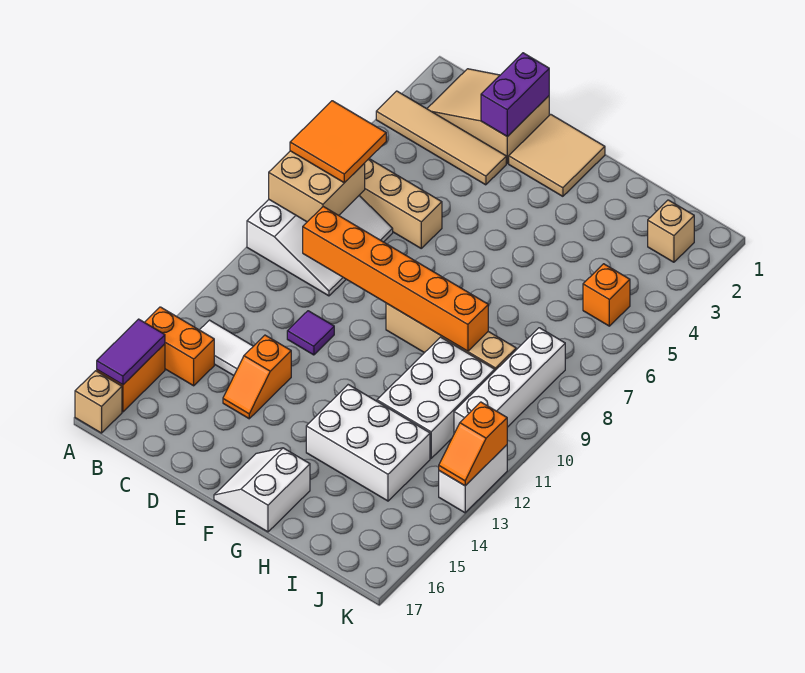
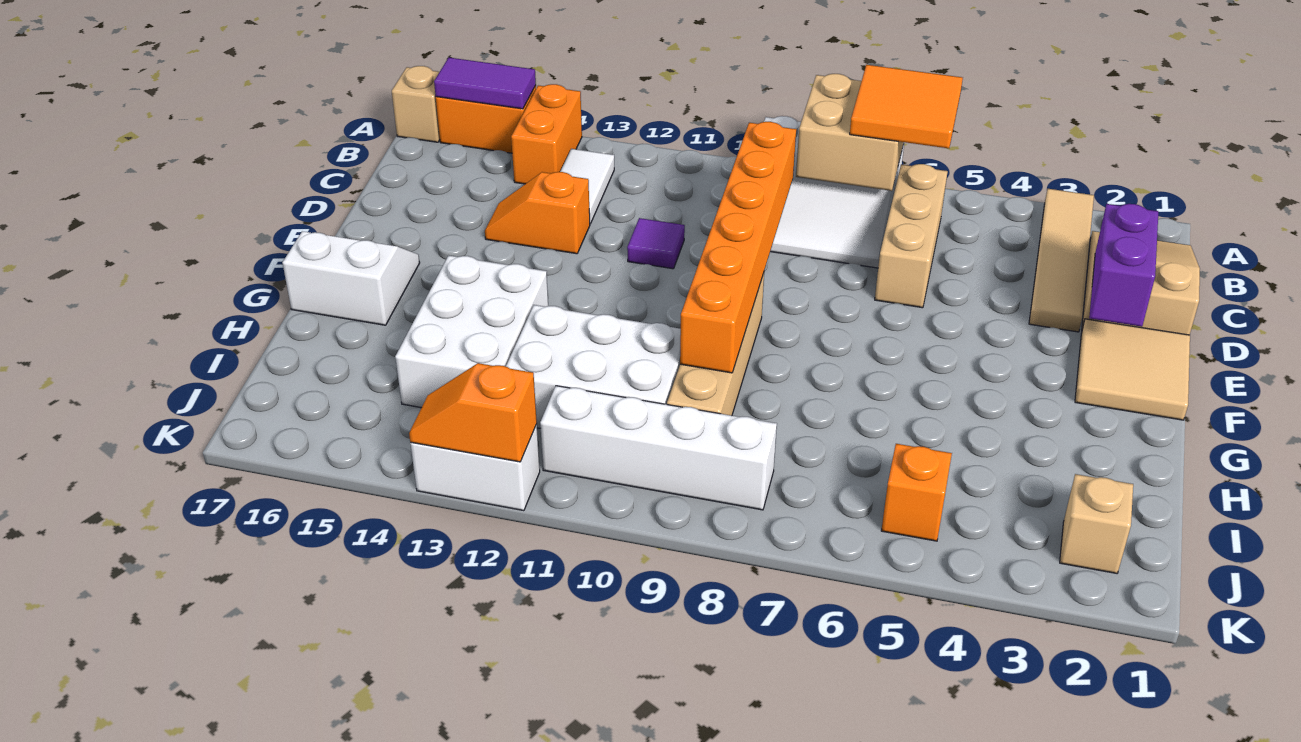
purple brick D1:D2 level 2 -> purple brick D2:E2 level 2

